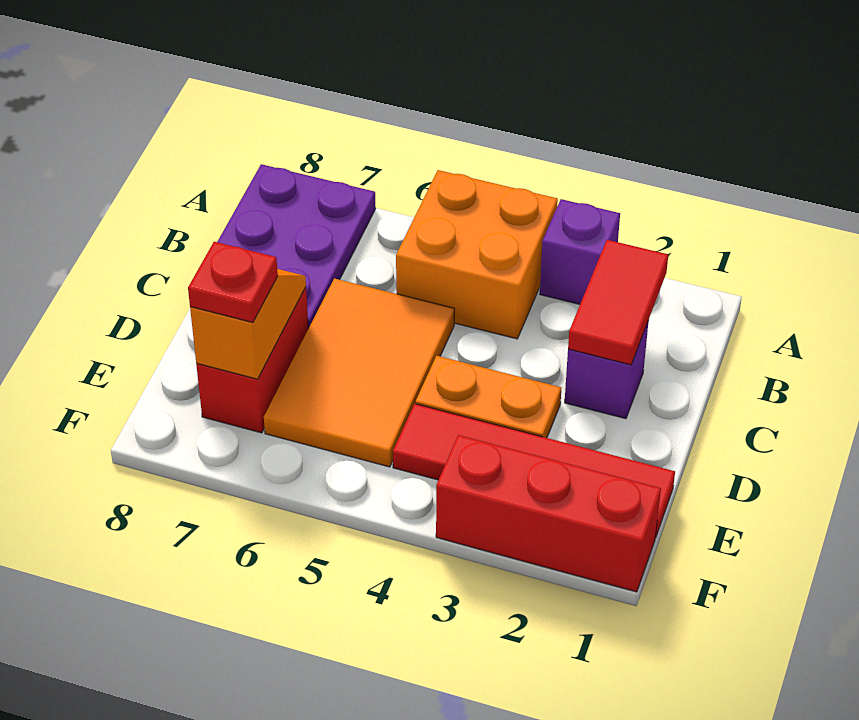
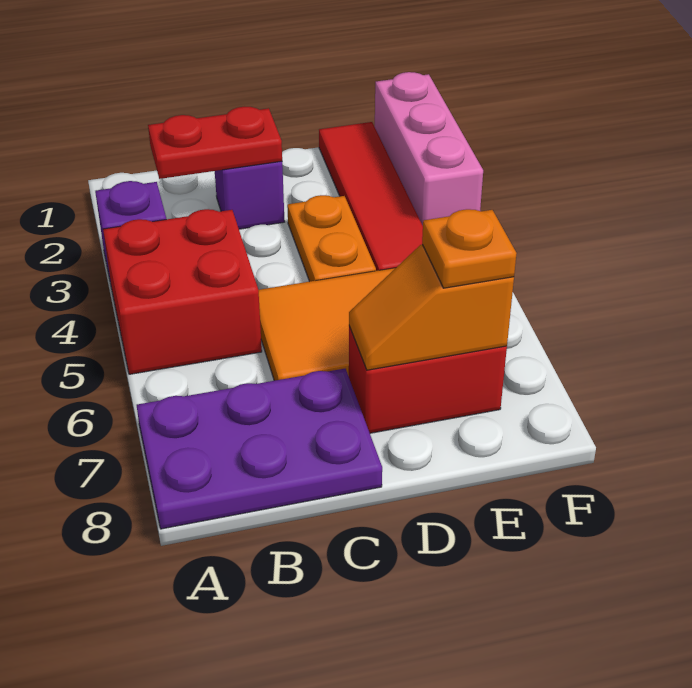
orange brick A4:B5 level 1 -> red brick A4:B5 level 1
red tile B2:C2 level 2 -> red plate B2:C2 level 2
red plate E7 level 3 -> orange plate E7 level 3
red brick F1:F3 level 1 -> pink brick F1:F3 level 1

